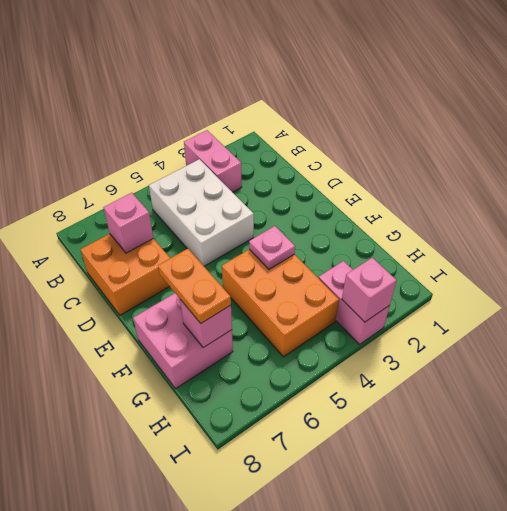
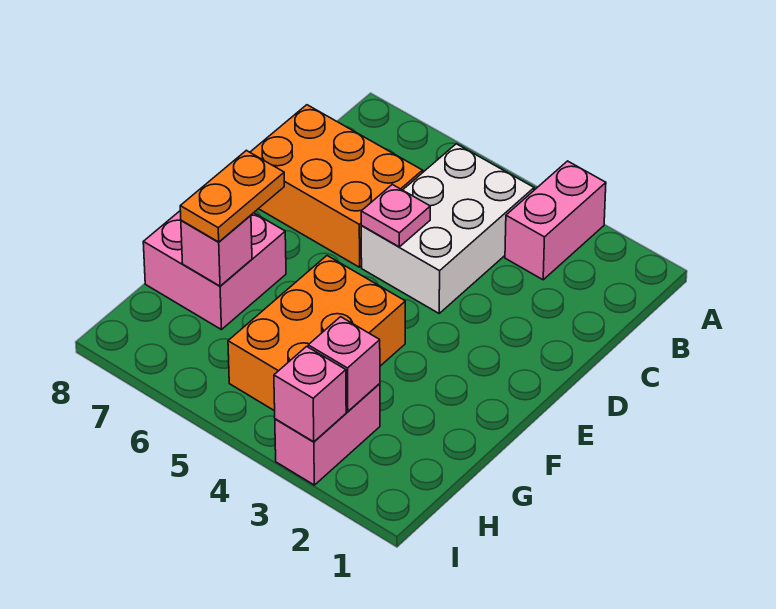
orange brick C7:D8 level 1 -> orange brick C6:D8 level 1
pink brick C7 level 2 -> pink brick H3 level 2
pink plate F4 level 2 -> pink plate D5 level 2

